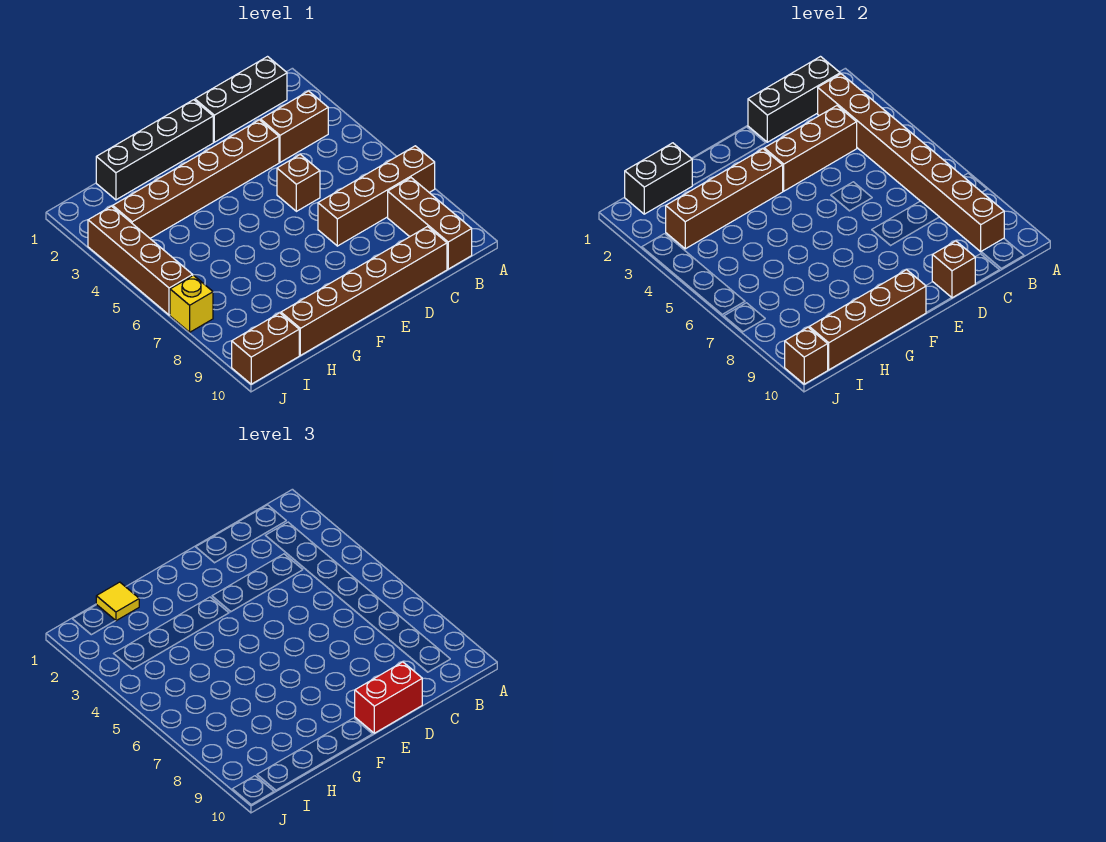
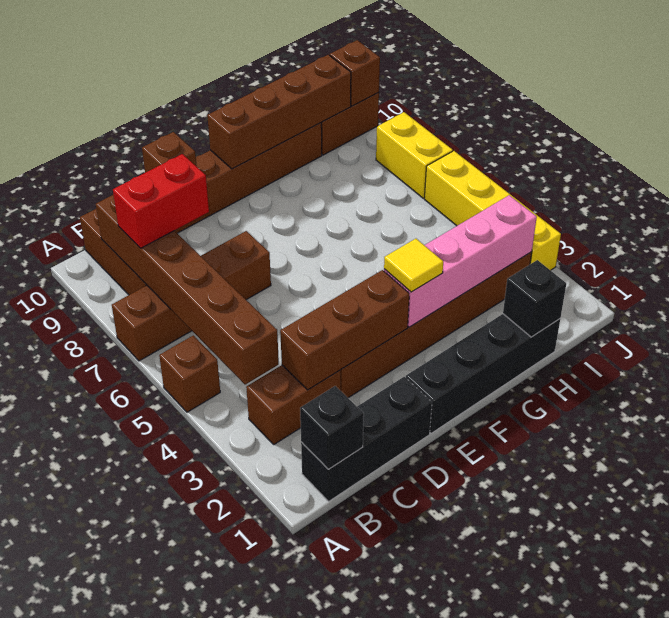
black brick B1:D1 level 2 -> black brick B1 level 2
brown brick B2:B9 level 2 -> brown brick B4:B9 level 2
brown brick D5 level 1 -> brown brick A5 level 1
red brick D10:E10 level 3 -> red brick B8:C8 level 3
brown brick F3:I3 level 2 -> pink brick F3:I3 level 2
black brick H1:I1 level 2 -> black brick H1 level 2
yellow tile H1 level 3 -> yellow tile F3 level 3
brown brick J3:J6 level 1 -> yellow brick J3:J6 level 1
yellow brick J7 level 1 -> yellow brick J7:J8 level 1

